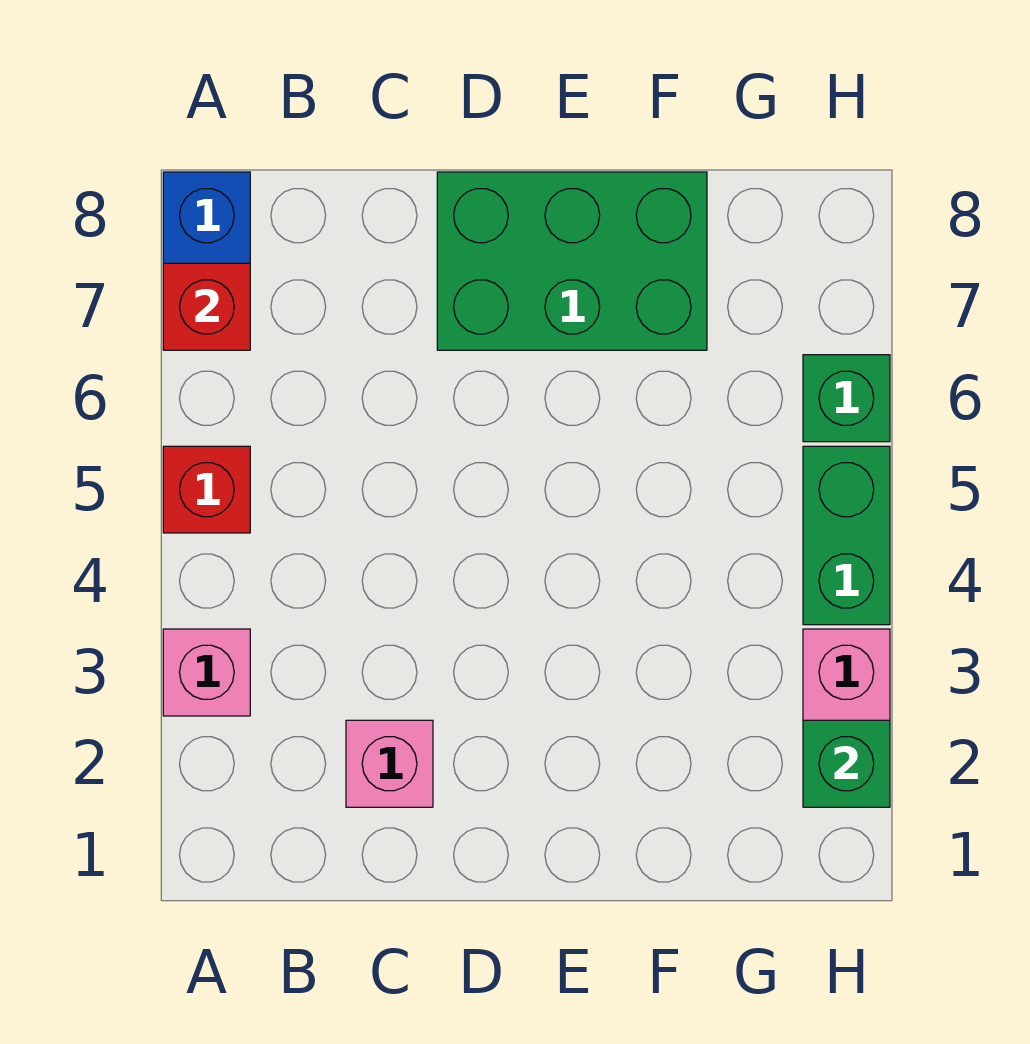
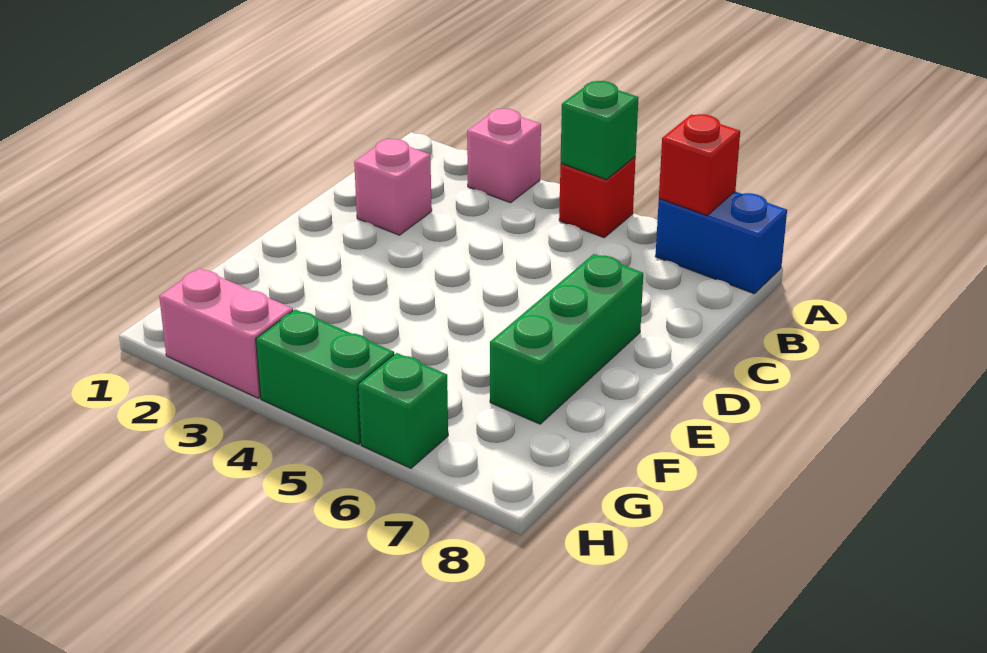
green brick D7:F8 level 1 -> green brick D7:F7 level 1
green brick H2 level 2 -> green brick A5 level 2

